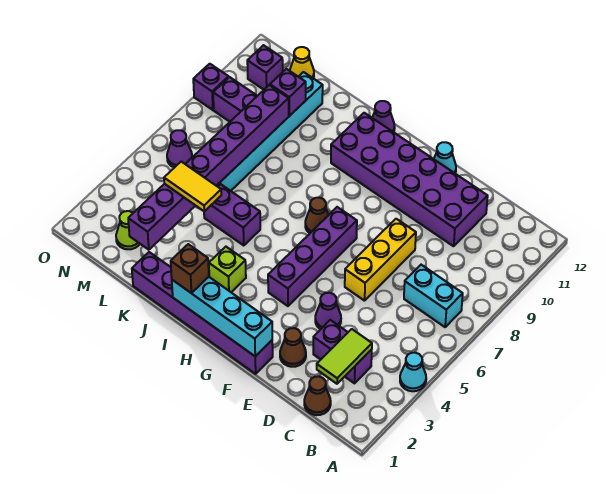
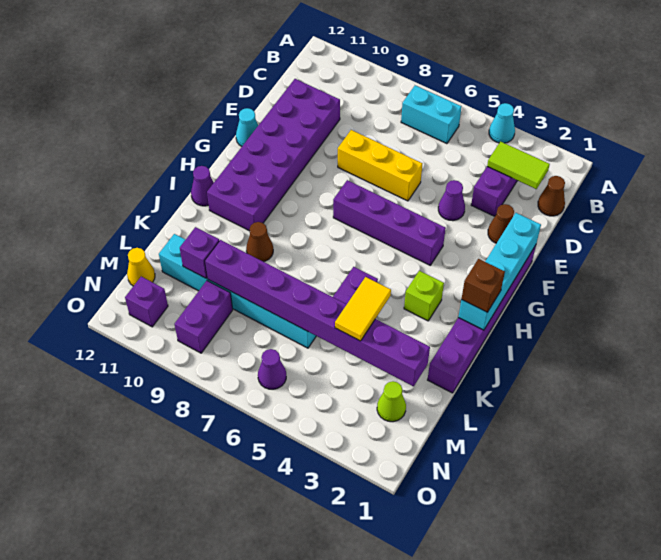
cyan brick B7:C7 level 1 -> cyan brick B6:B7 level 1
brown cone H7 level 1 -> brown cone J9 level 1
purple brick O9 level 1 -> none

